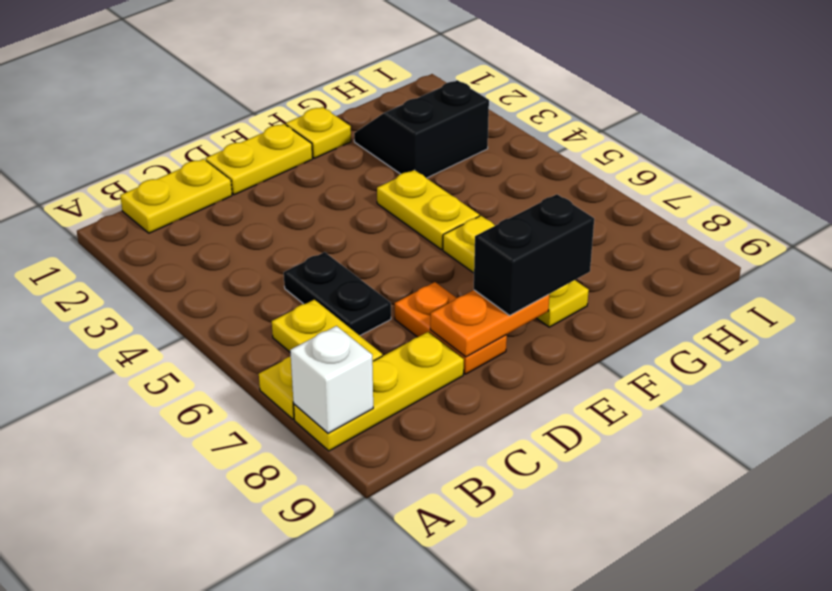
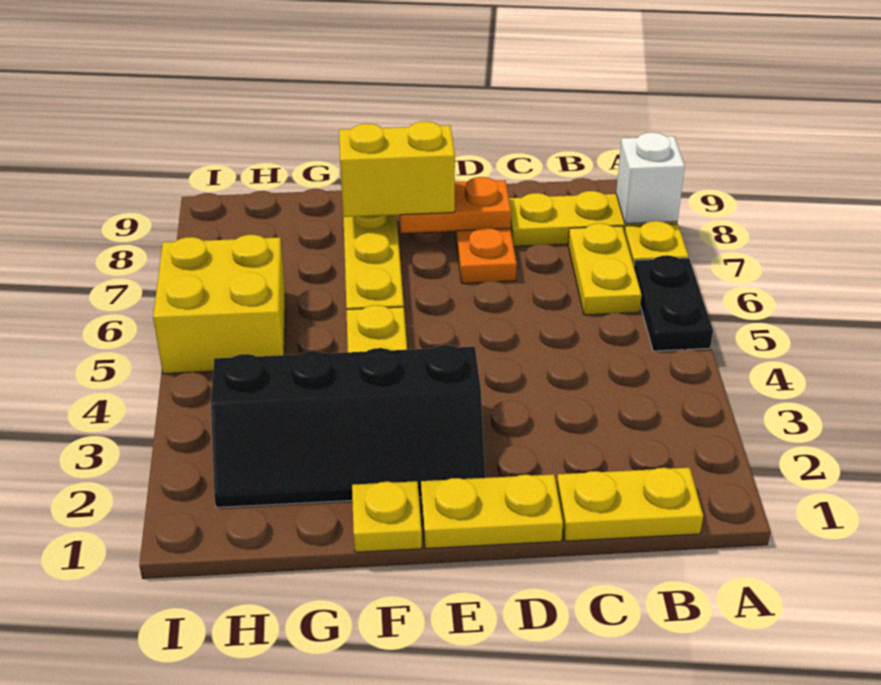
black plate C5:C6 level 1 -> black plate A5:A6 level 1
black brick E8:F8 level 3 -> yellow brick E8:F8 level 3
black slope G2:H3 level 1 top 3 -> black slope E2:H3 level 1 top 3
none -> yellow brick H5:I6 level 1

